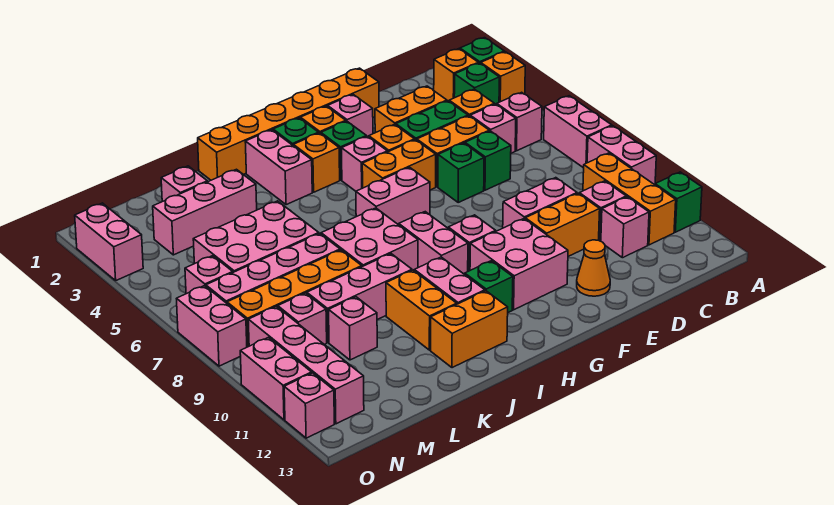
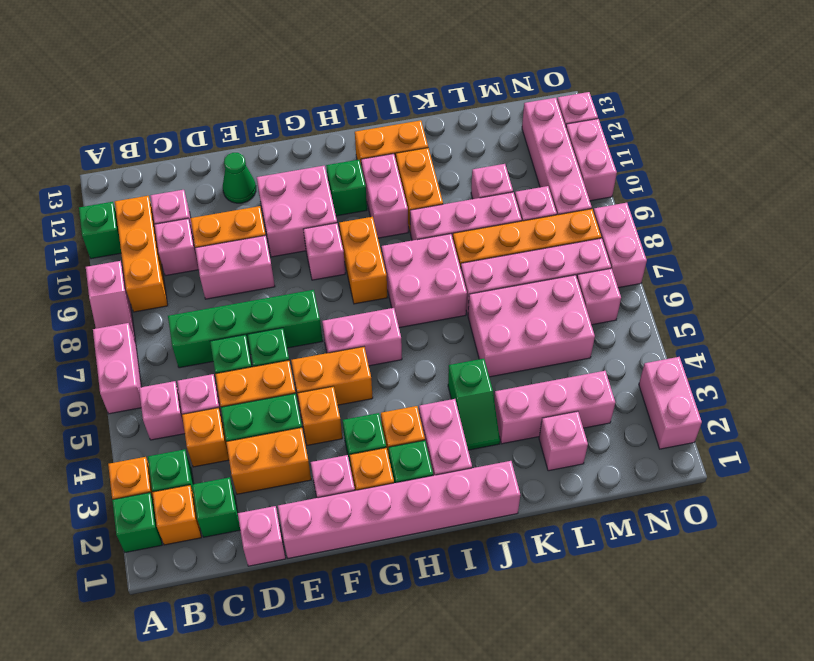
pink brick A8:A9 level 1 -> pink slope A8:A9 level 1 top 9
none -> green brick C2 level 1
none -> green brick C7:F7 level 1
orange brick E1:J1 level 1 -> pink brick E1:J1 level 1
orange cone E12 level 1 -> green cone E12 level 1
pink brick G4 level 1 -> pink brick D1 level 1
pink brick H8:H9 level 1 -> orange brick H8:H9 level 1
none -> green slope J3:J4 level 1 top 4

